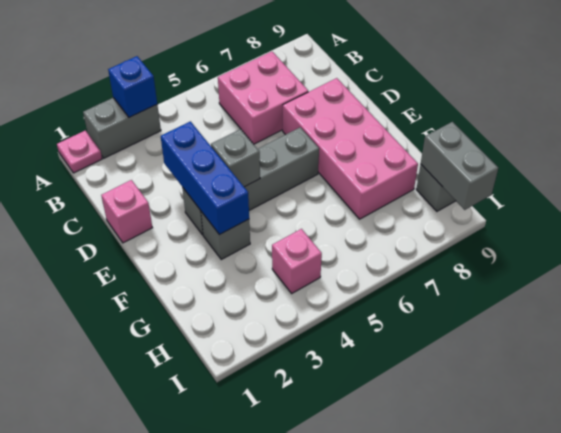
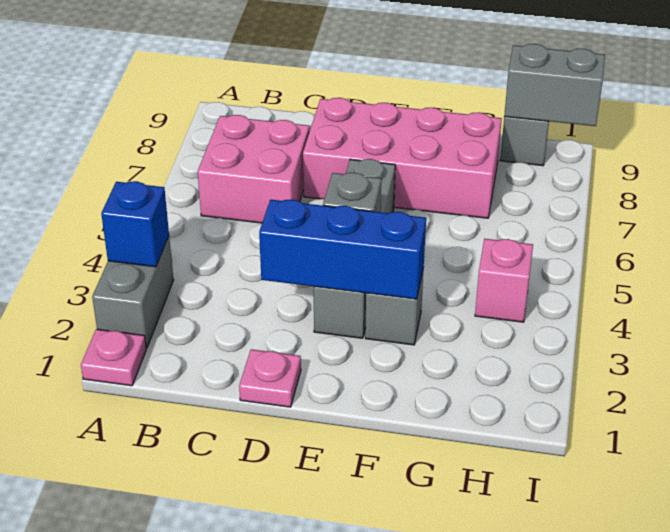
pink brick D1 level 1 -> pink plate D1 level 1

